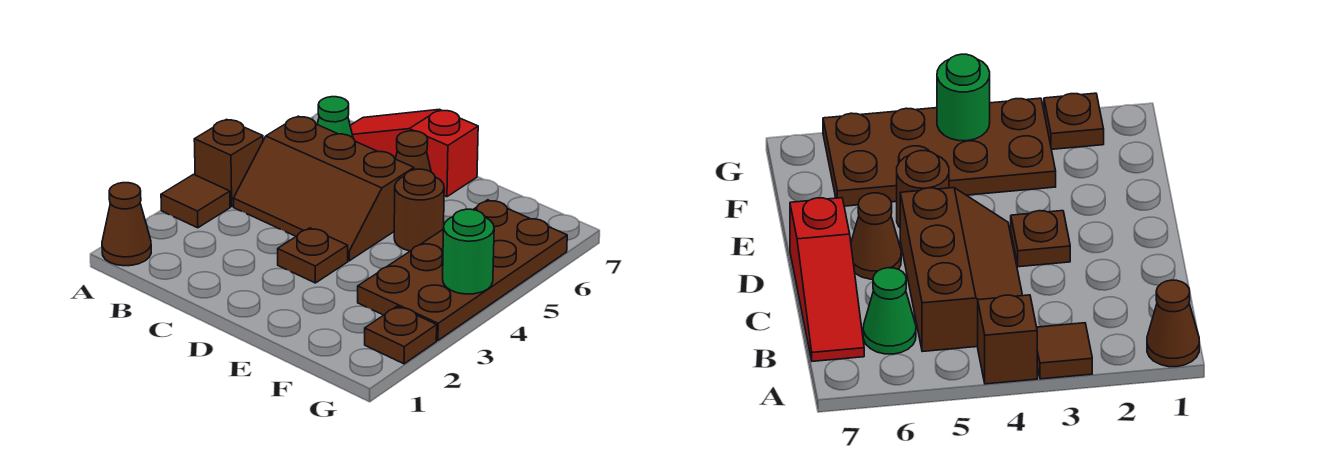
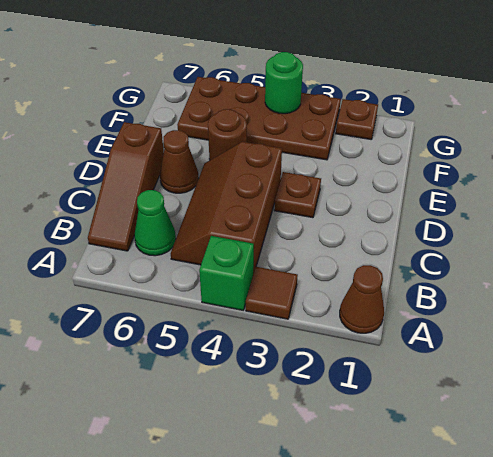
brown brick A4 level 1 -> green brick A4 level 1
brown slope B4:D5 level 1 top 5 -> brown slope B4:D5 level 1 top 4
red slope B7:D7 level 1 top D -> brown slope B7:D7 level 1 top D

